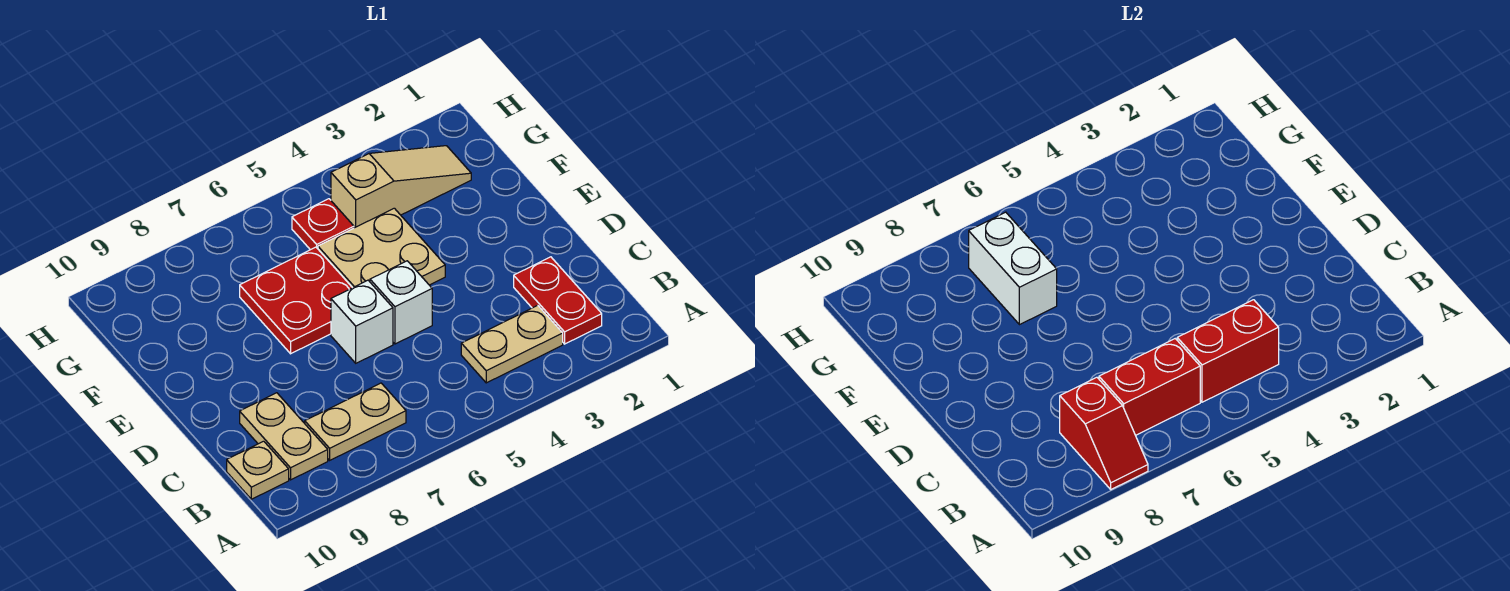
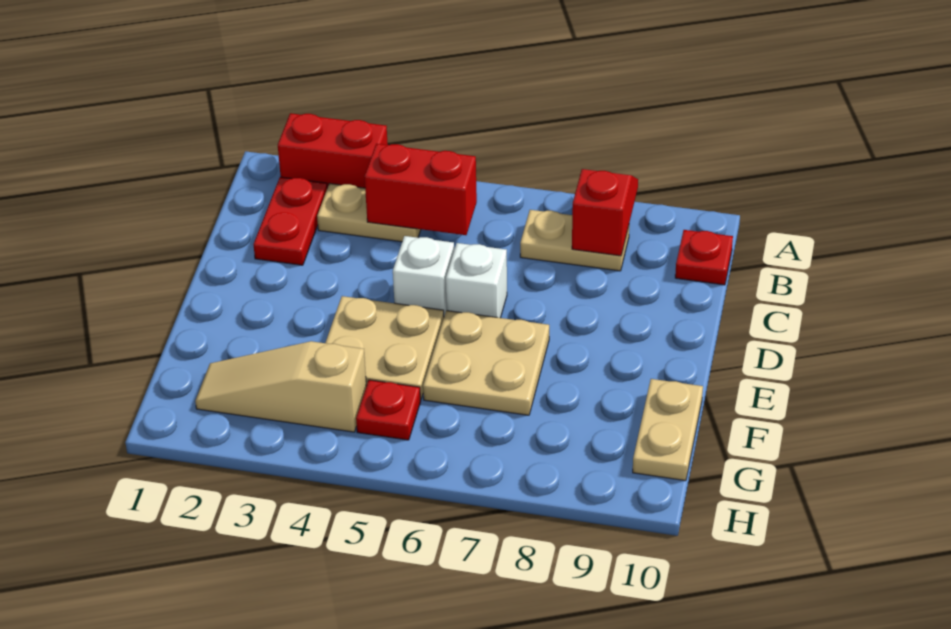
red brick B6:B7 level 2 -> red brick A2:A3 level 1
tan plate B9:C9 level 1 -> tan plate F10:G10 level 1
tan plate B10 level 1 -> red plate B10 level 1
red plate E6:F7 level 1 -> tan plate E6:F7 level 1
white brick F7:G7 level 2 -> none

